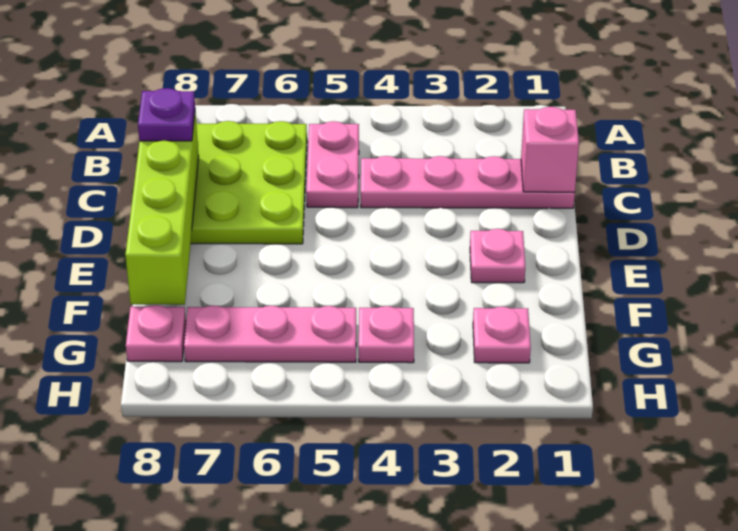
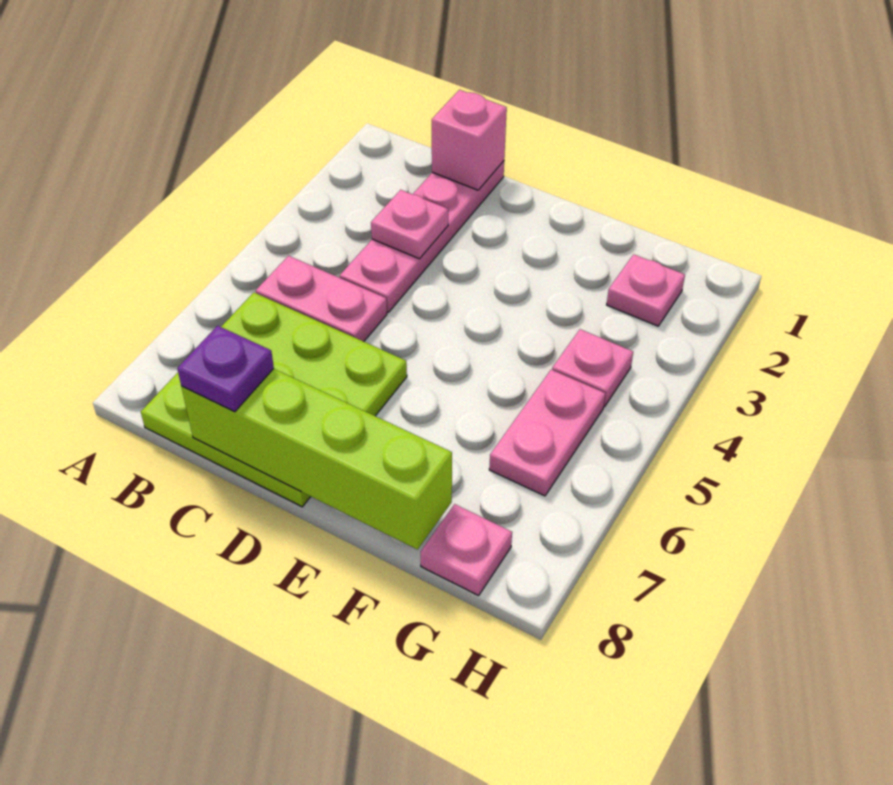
pink plate E2 level 1 -> pink plate C3 level 2
pink plate G5:G7 level 1 -> pink plate G5:G6 level 1

